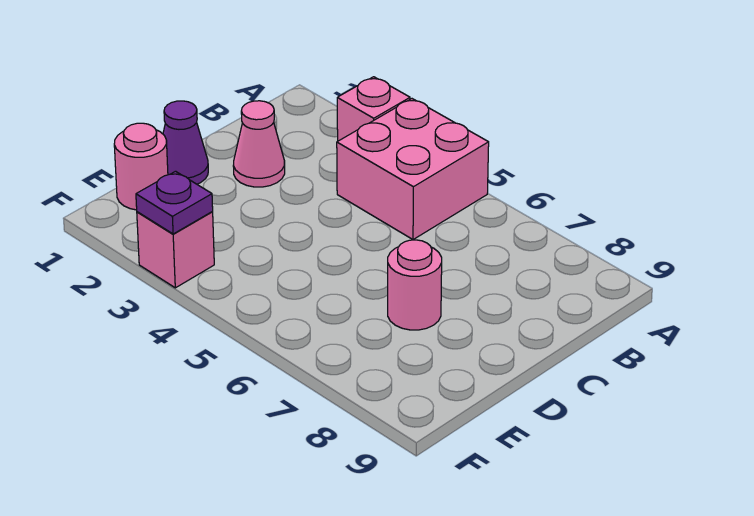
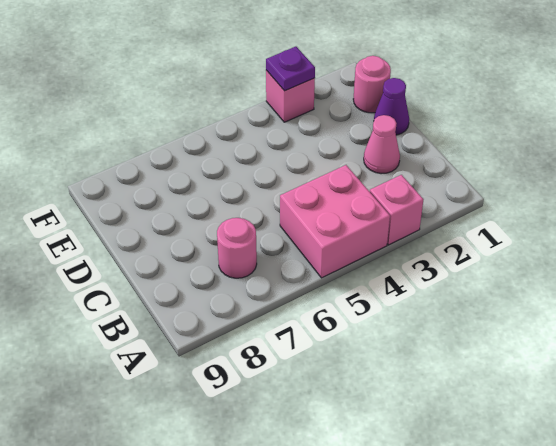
pink round brick D7 level 1 -> pink round brick B7 level 1

